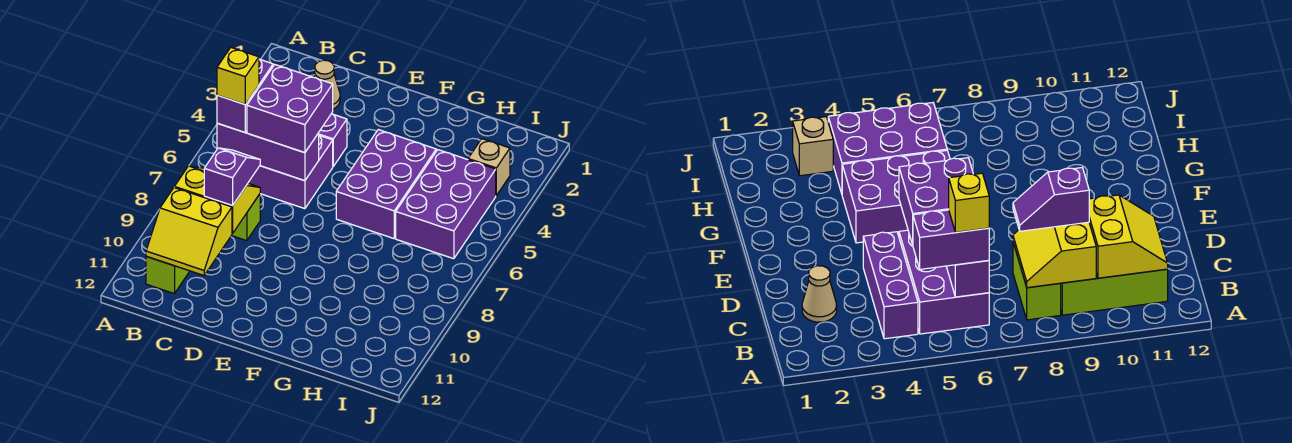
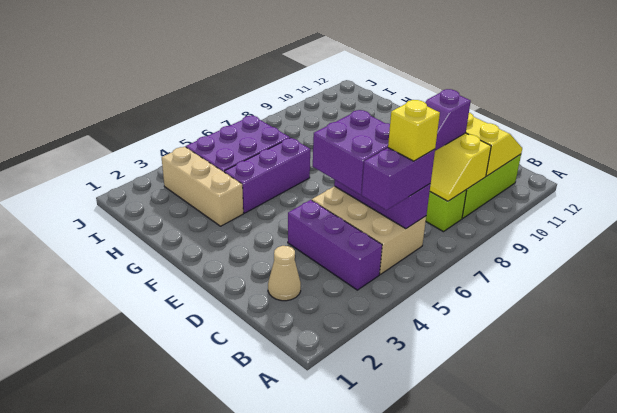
purple brick B5:D6 level 1 -> tan brick B5:D6 level 1
purple brick F4:G6 level 1 -> purple brick G4:G6 level 1
tan brick I3 level 1 -> tan brick G3:I3 level 1

